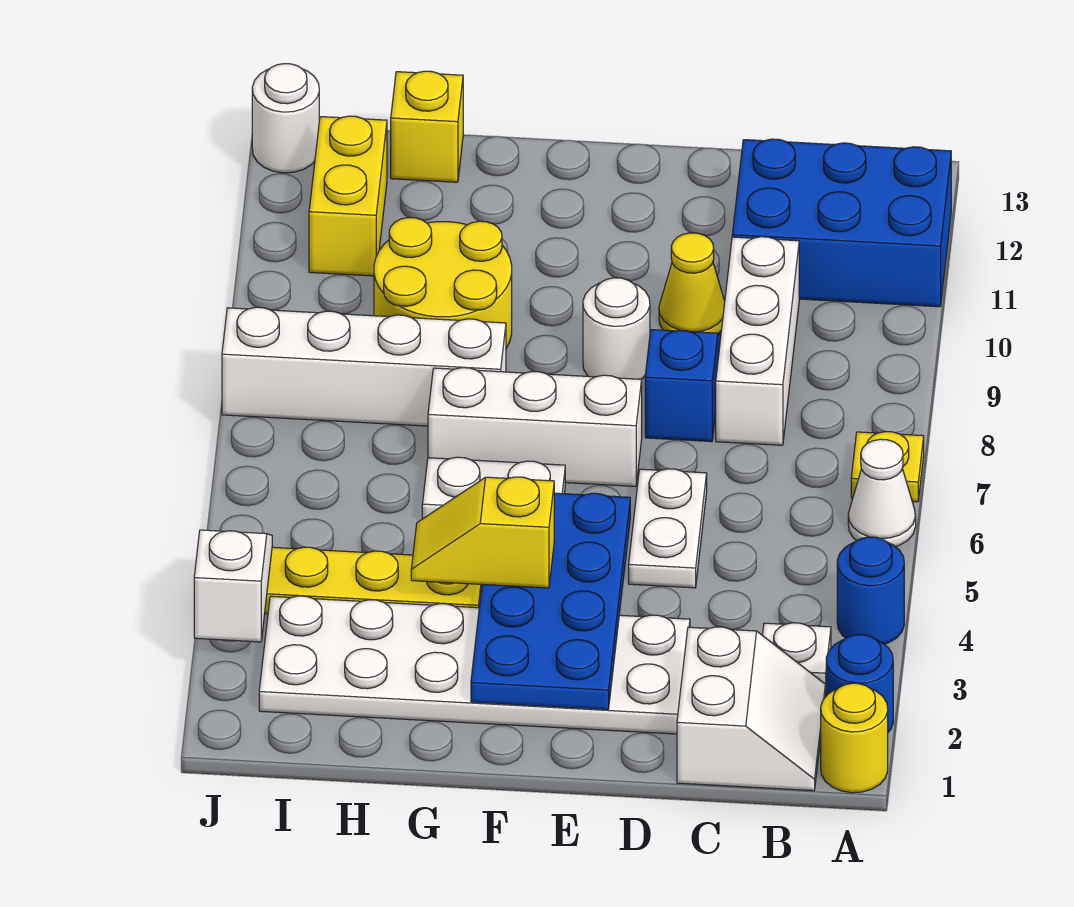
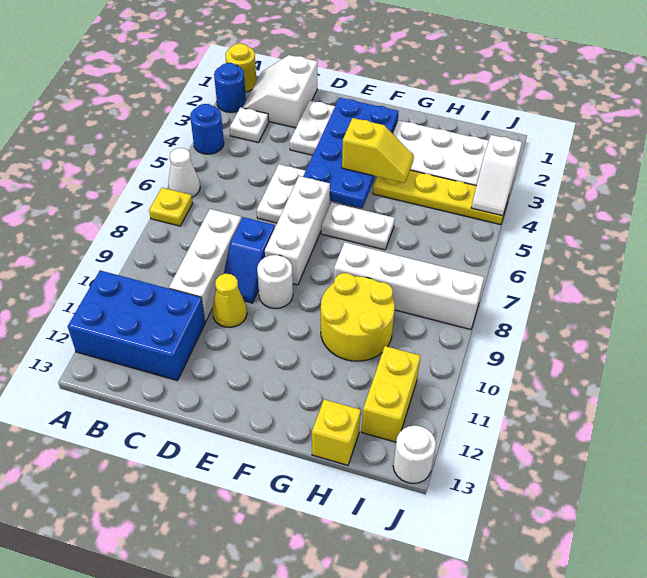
white brick E7:G7 level 1 -> white brick E6:E8 level 1

